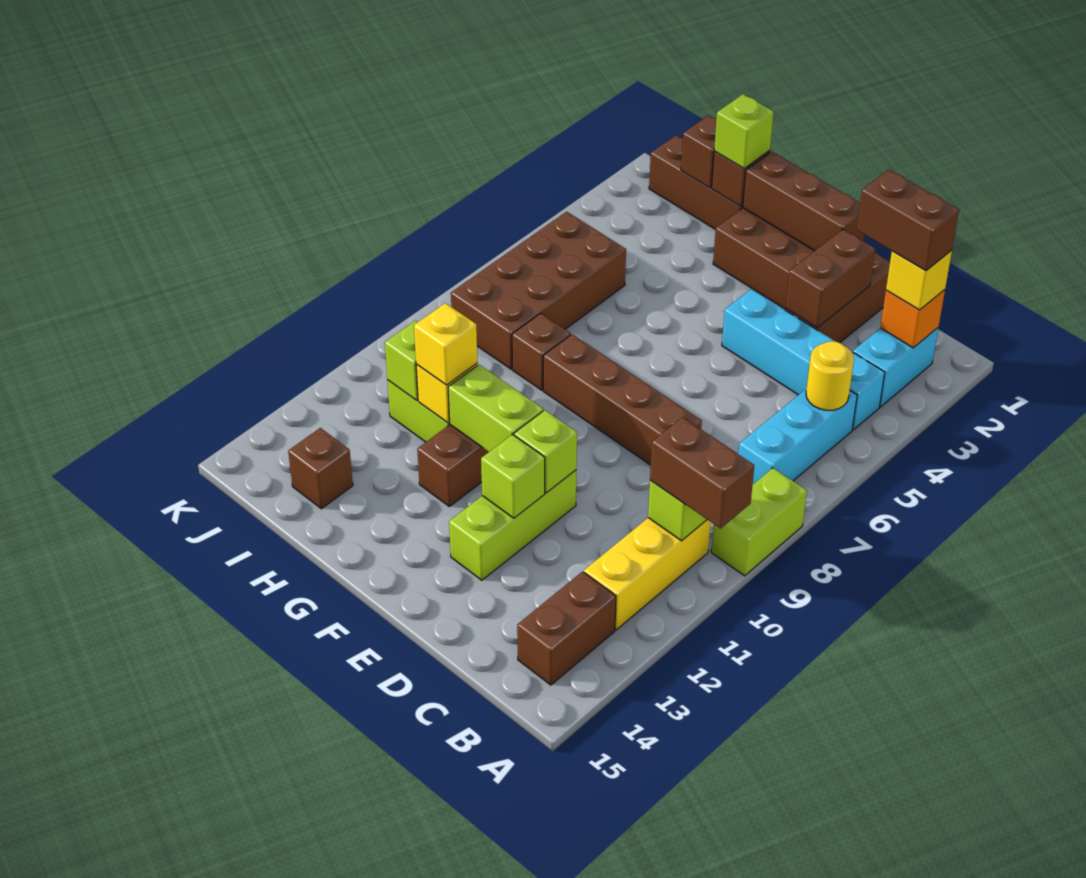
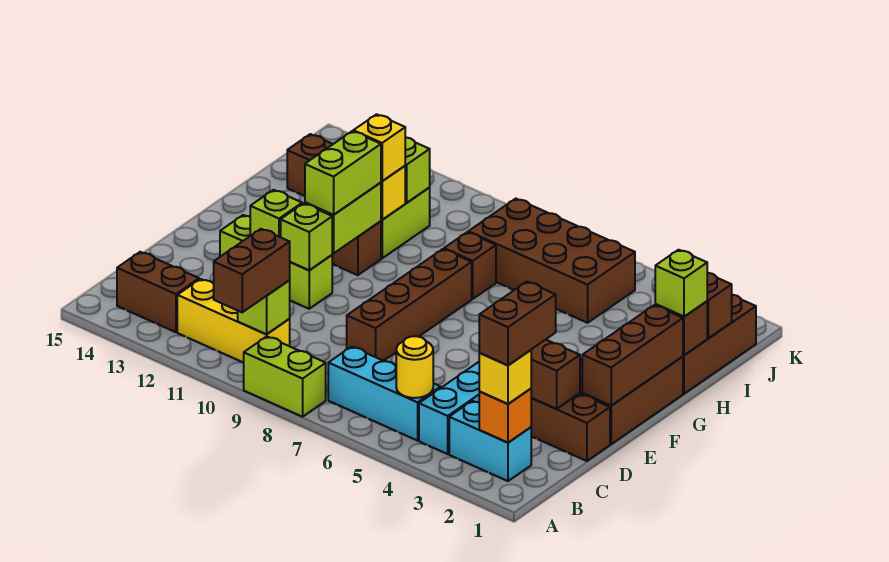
none -> lime brick F11:G11 level 3

